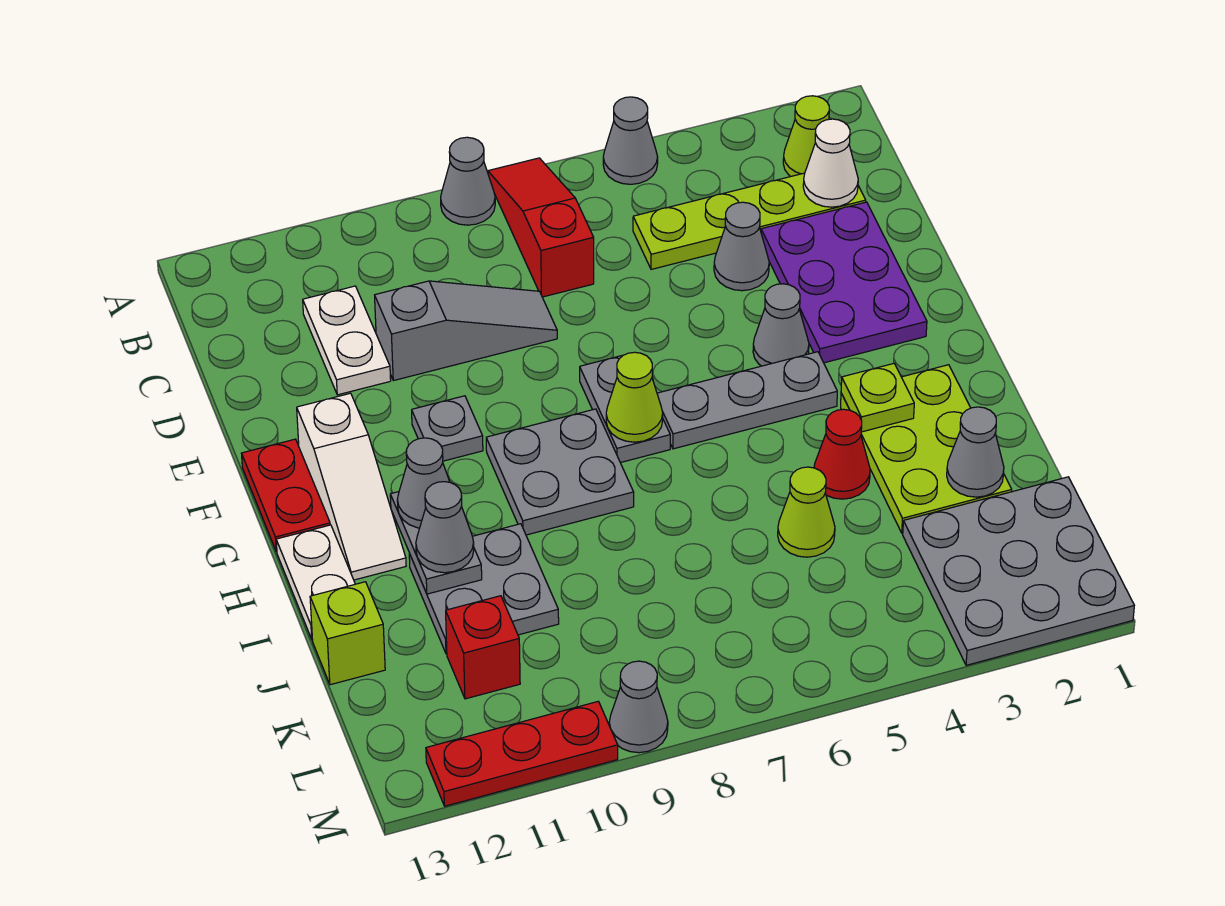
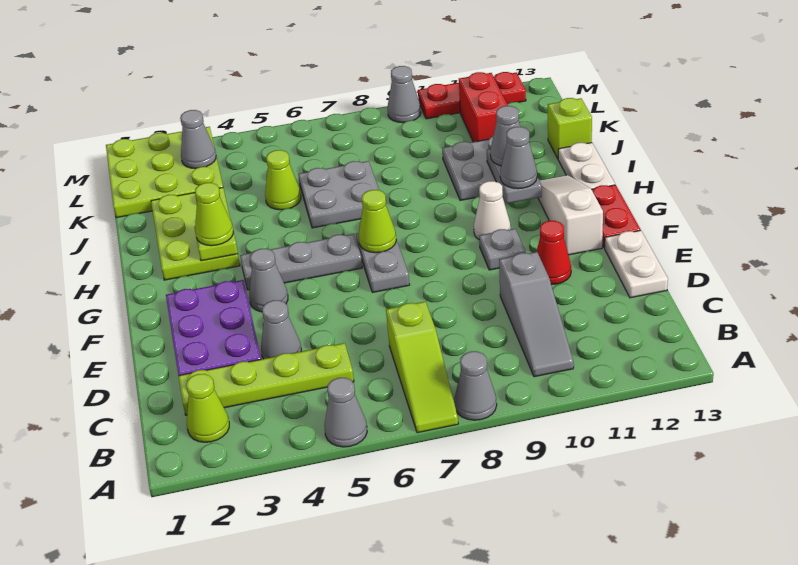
red slope A7:C7 level 1 top C -> lime slope A7:C7 level 1 top C
white cone C2 level 2 -> white cone G10 level 1
white plate C11:D11 level 1 -> white plate D13:E13 level 1
grey slope D8:D10 level 1 top 10 -> grey slope B10:D10 level 1 top D
grey plate G8:H9 level 1 -> grey plate I6:J7 level 1
none -> lime cone H3 level 3
red cone I4 level 1 -> red cone E11 level 1
grey cone J2 level 2 -> grey cone L3 level 2
grey plate K1:M3 level 1 -> lime plate K1:M3 level 1
red brick K11 level 1 -> red brick K11:L11 level 1

